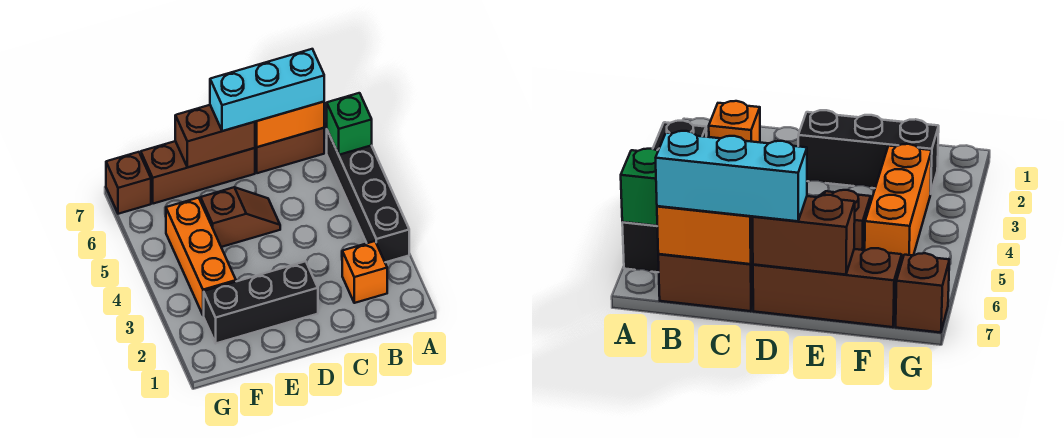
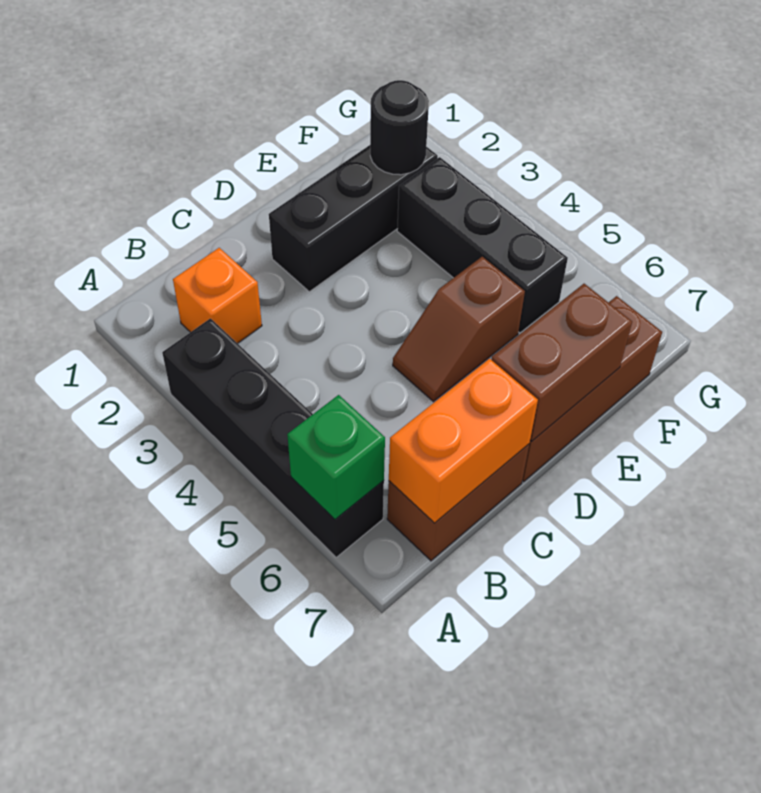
cyan brick B7:D7 level 3 -> none
none -> black round brick F2 level 2
orange brick F3:F5 level 1 -> black brick F3:F5 level 1
brown brick G7 level 1 -> none

